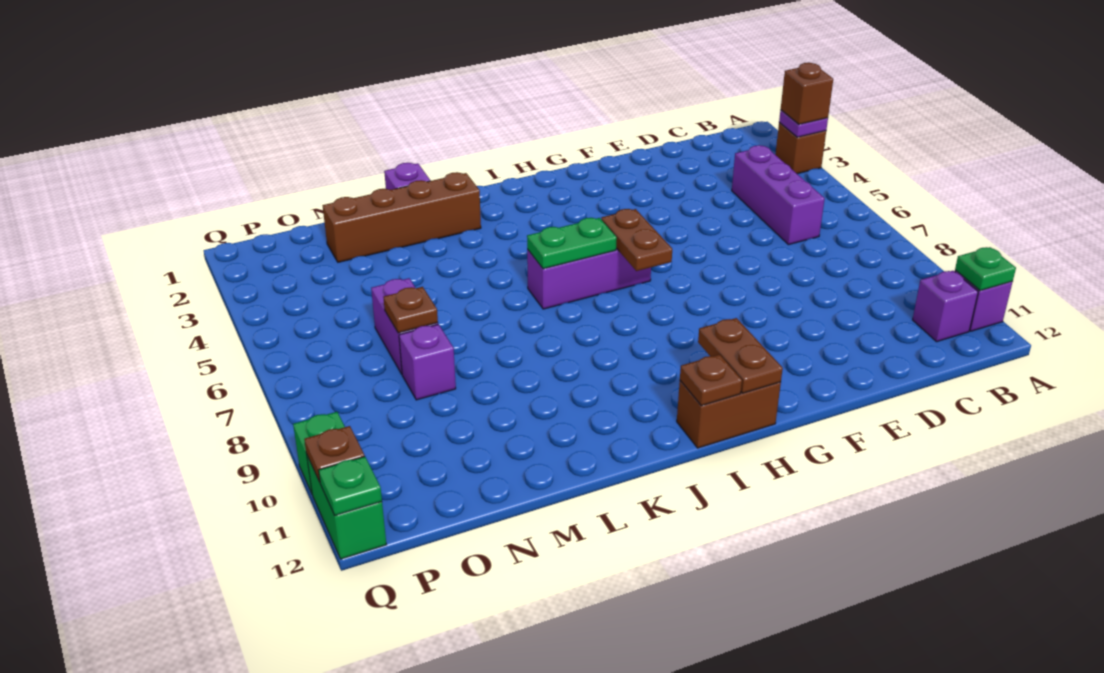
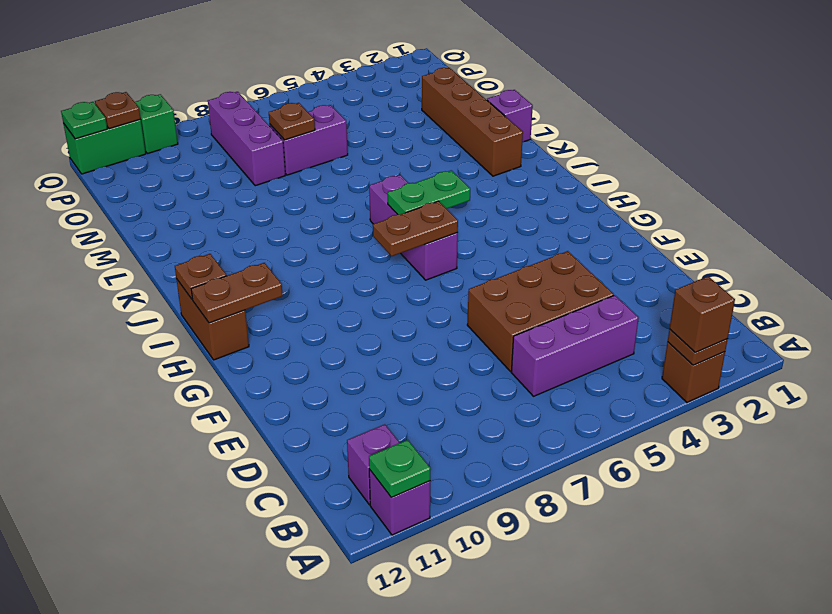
purple plate A3 level 2 -> brown plate A3 level 2
none -> brown brick D4:E6 level 1
green plate I6:J6 level 2 -> green plate I5:I6 level 2
purple brick N8 level 1 -> purple brick N8:P8 level 1

